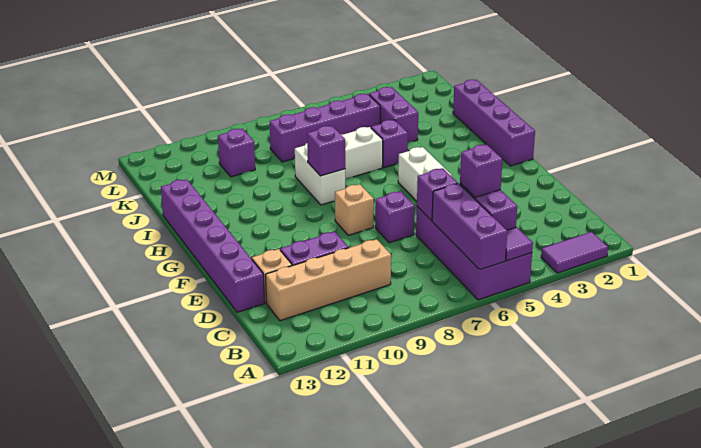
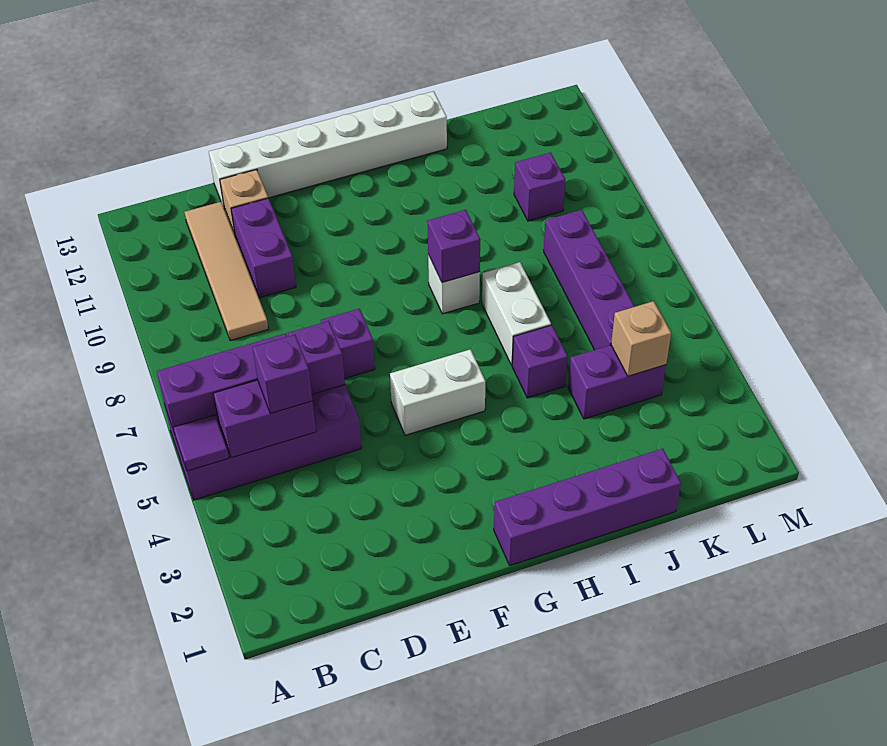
purple tile A2:A3 level 1 -> none
tan brick C9:C12 level 1 -> tan tile C9:C12 level 1
purple brick D13:I13 level 1 -> white brick D13:I13 level 1
tan brick F8 level 1 -> tan brick K4 level 2
white brick H8:I8 level 1 -> white brick H8 level 1

